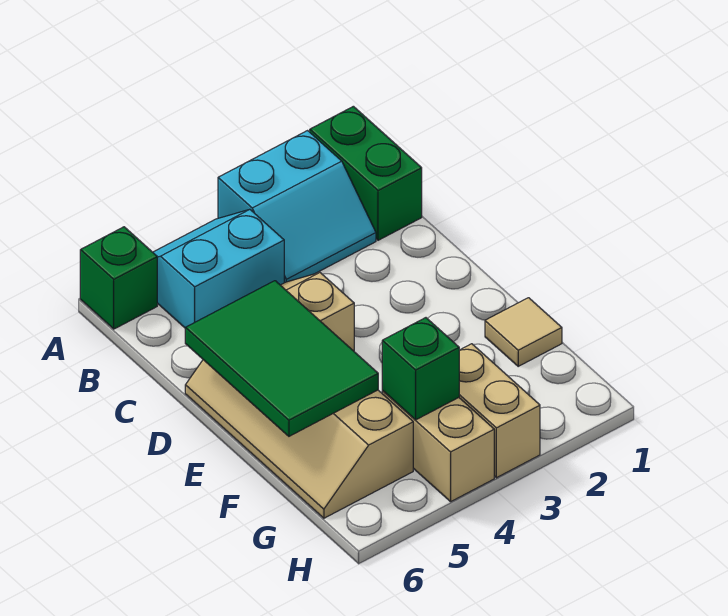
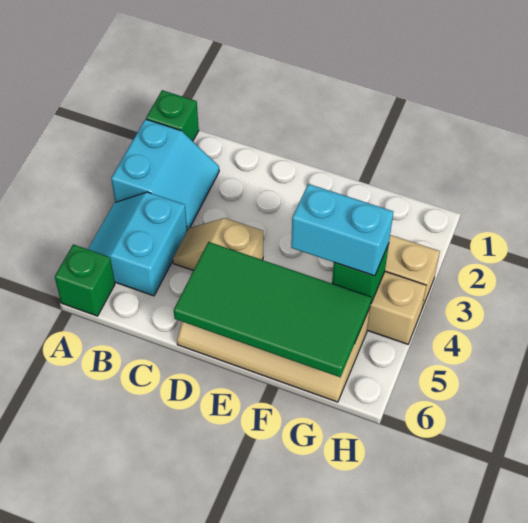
green brick A1:B1 level 1 -> green brick A1 level 1
green tile D5:F6 level 2 -> green tile D5:G6 level 2
tan tile F1 level 1 -> none
none -> cyan brick F4:G4 level 3

